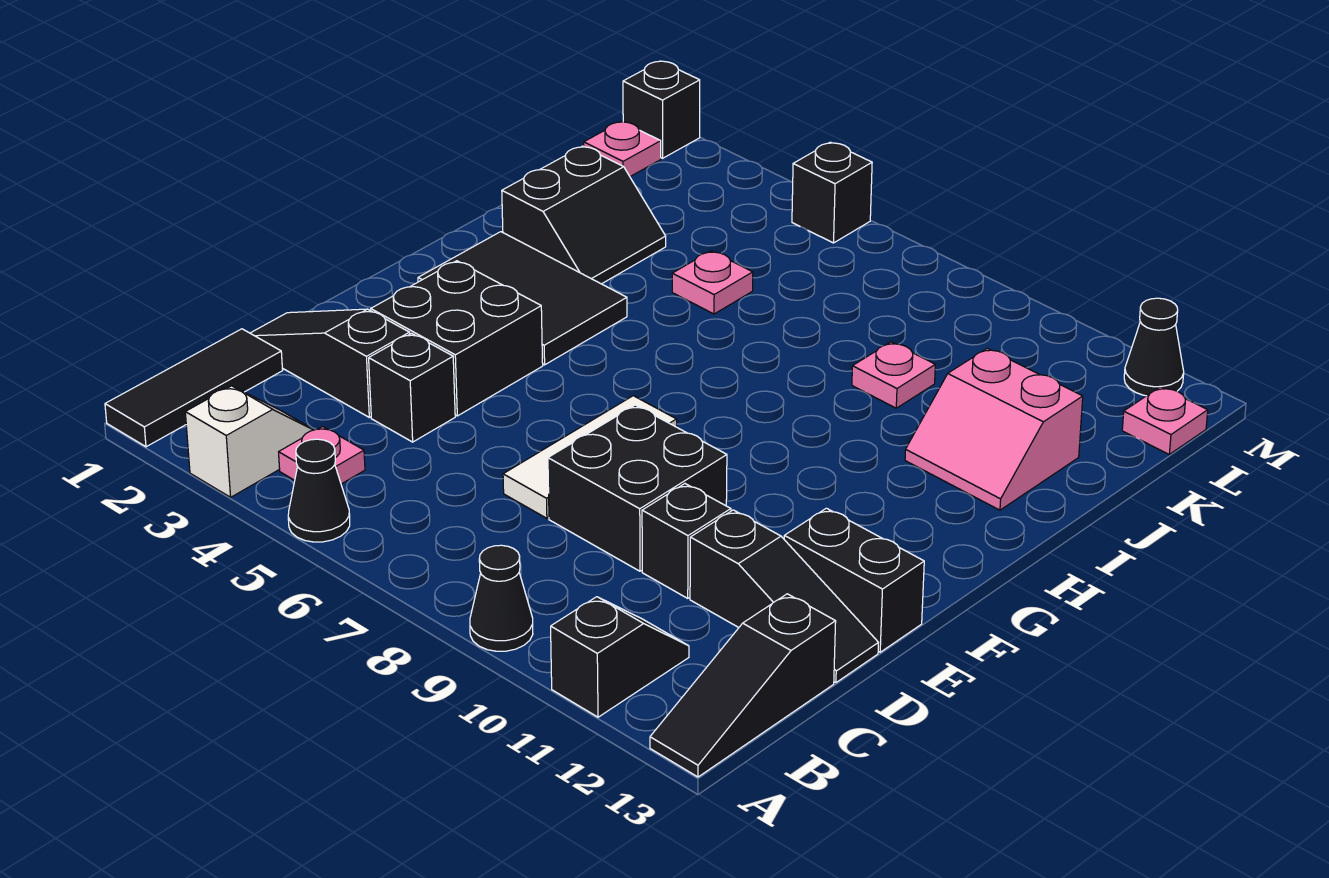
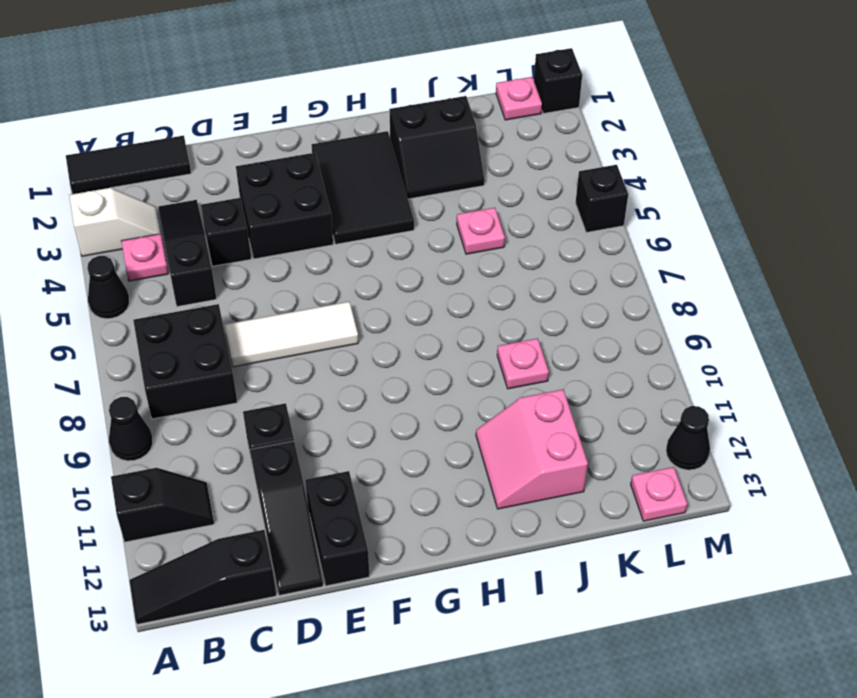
black slope D1:D3 level 1 top 3 -> black slope C3:C5 level 1 top 5
black brick D8:E9 level 1 -> black brick B7:C8 level 1

